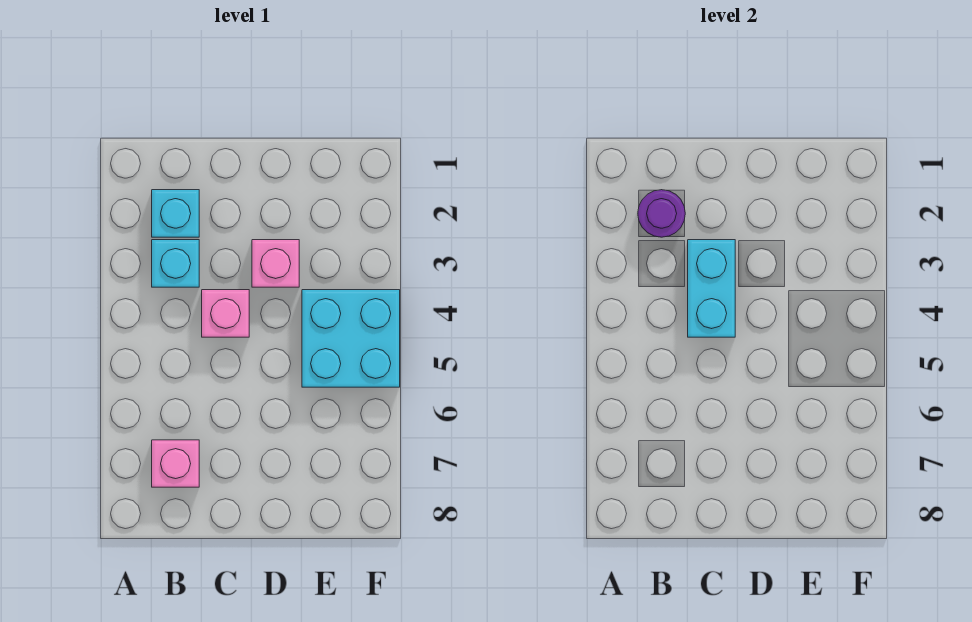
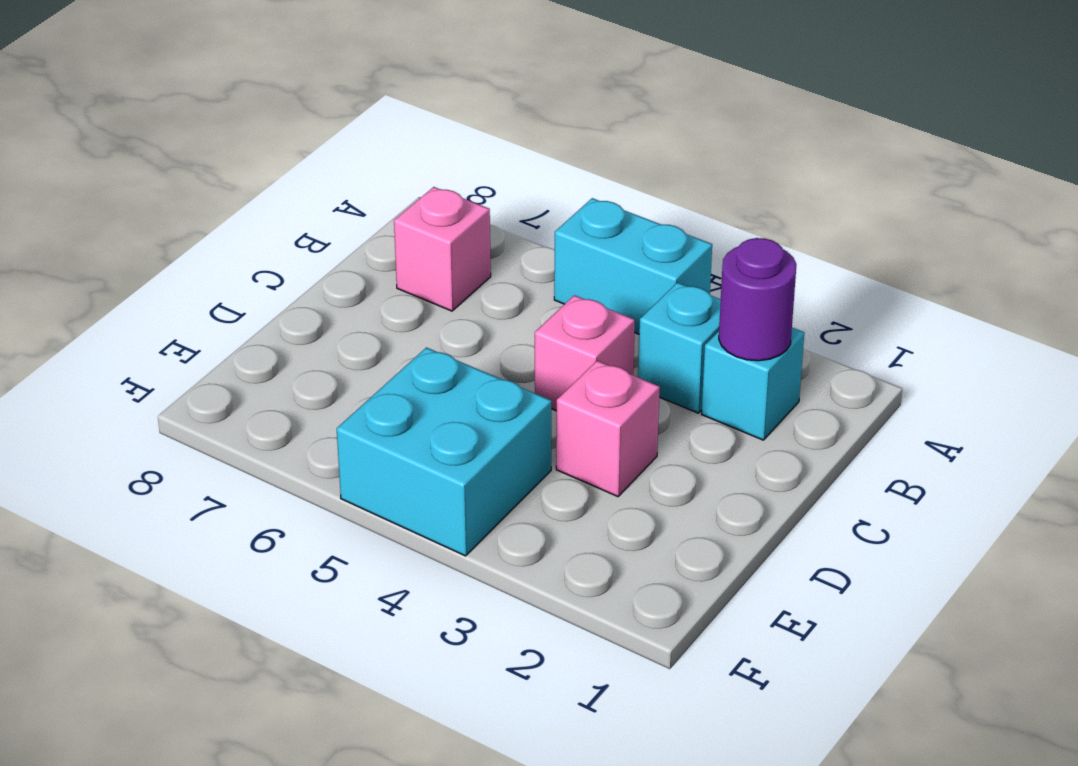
cyan brick C3:C4 level 2 -> cyan brick A4:A5 level 1

